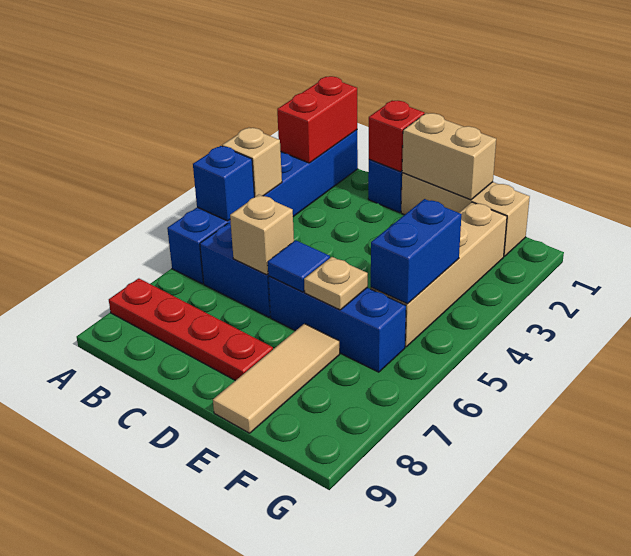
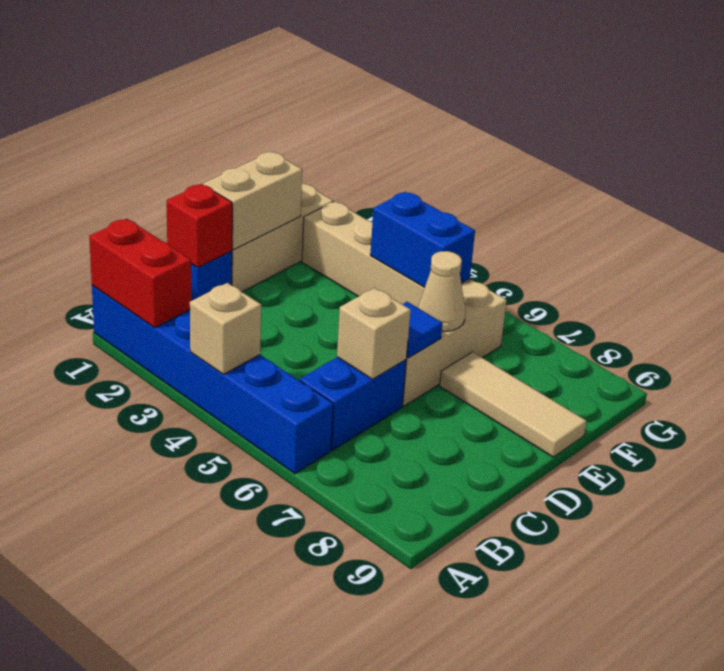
blue brick A5 level 2 -> none
red plate A8:D8 level 1 -> none
blue brick D6:F6 level 1 -> tan brick D6:F6 level 1
tan plate E6 level 2 -> tan cone E6 level 2

